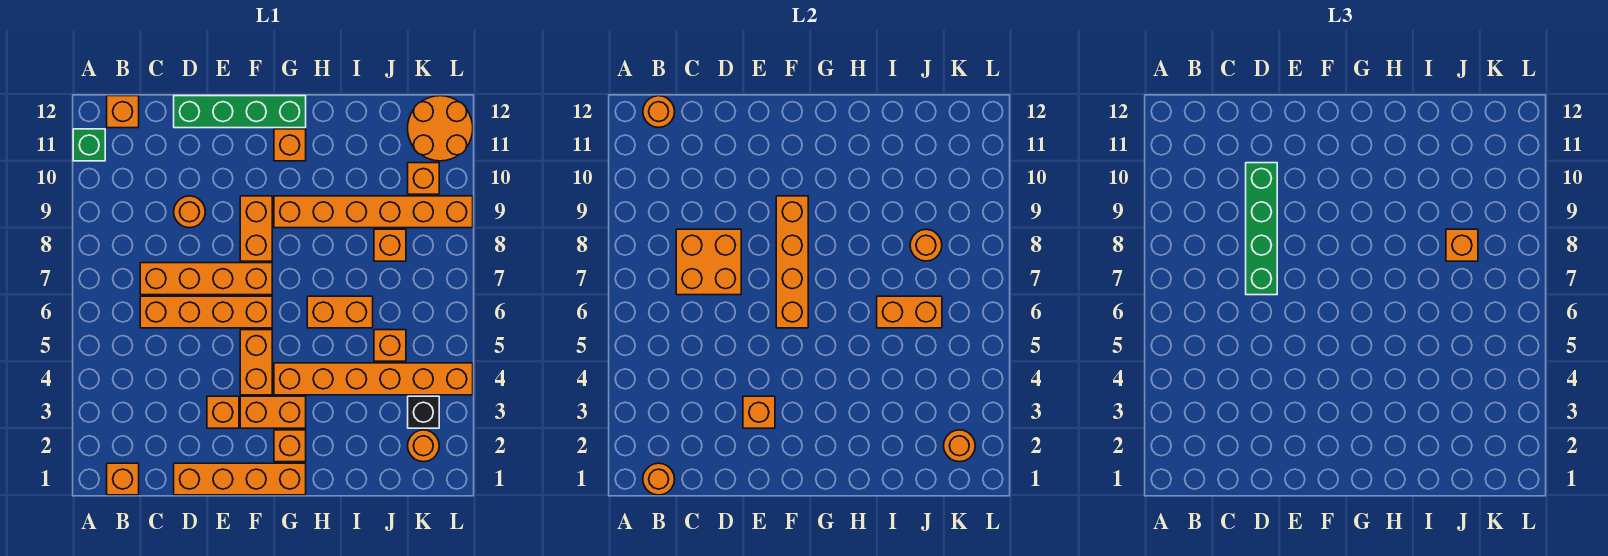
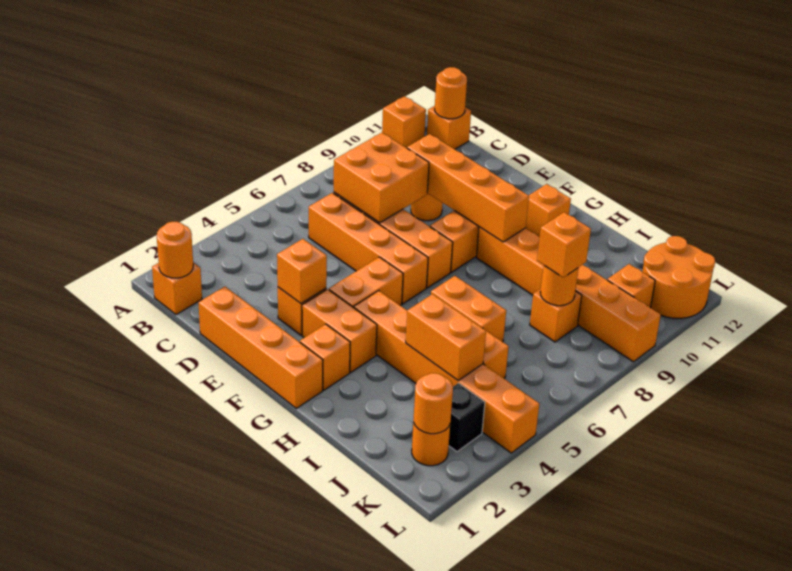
green brick A11 level 1 -> orange brick A11 level 1
green brick D7:D10 level 3 -> none
green brick D12:G12 level 1 -> none
orange brick F6:F9 level 2 -> orange brick D9:G9 level 2
orange brick I6:J6 level 2 -> orange brick I4:J4 level 2

